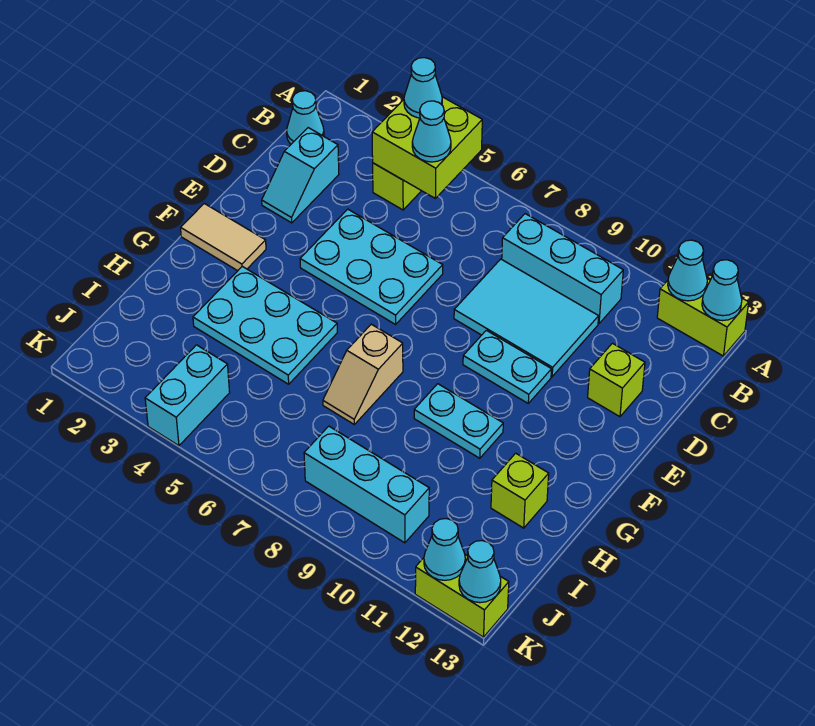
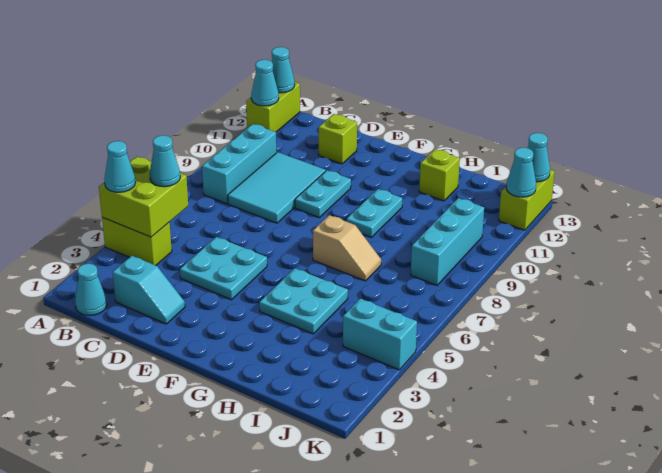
cyan plate D4:E6 level 1 -> cyan plate D4:E5 level 1
tan tile F1:F2 level 1 -> none
cyan plate G3:H5 level 1 -> cyan plate G4:H5 level 1

